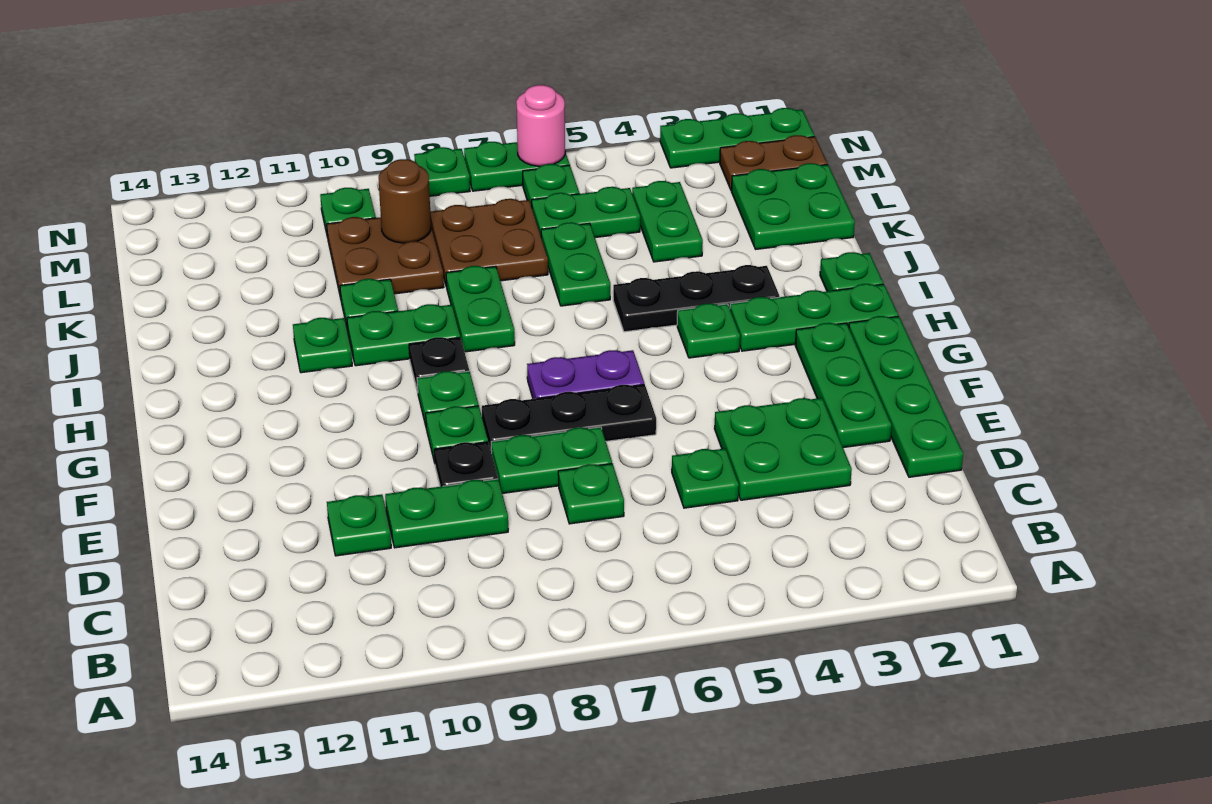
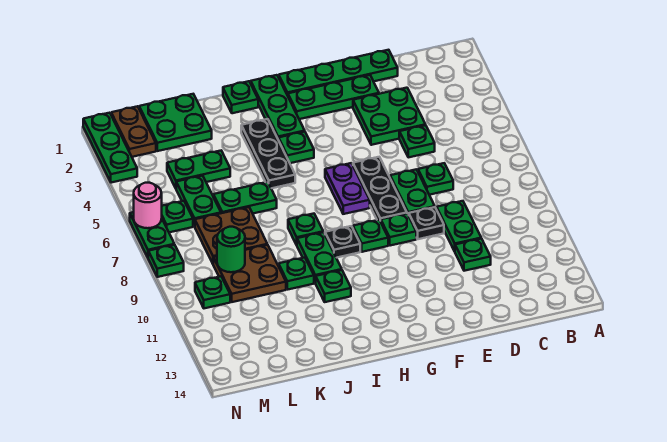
green plate I8:J8 level 1 -> green plate I8 level 1
brown round brick L9 level 2 -> green round brick L9 level 2

